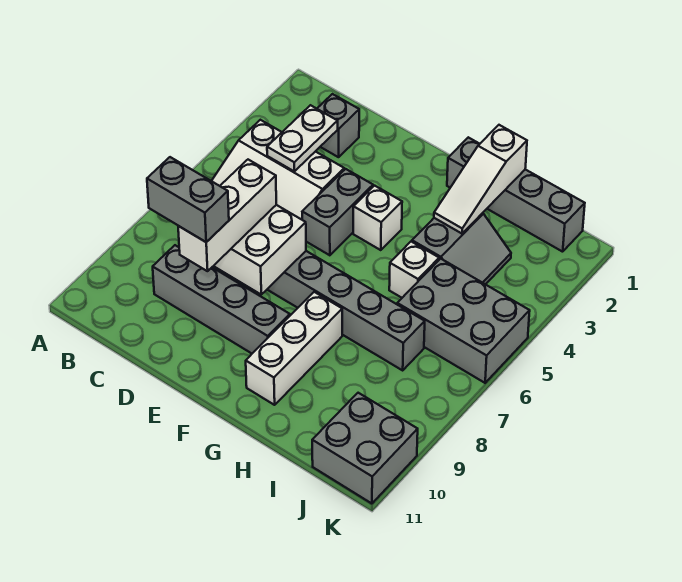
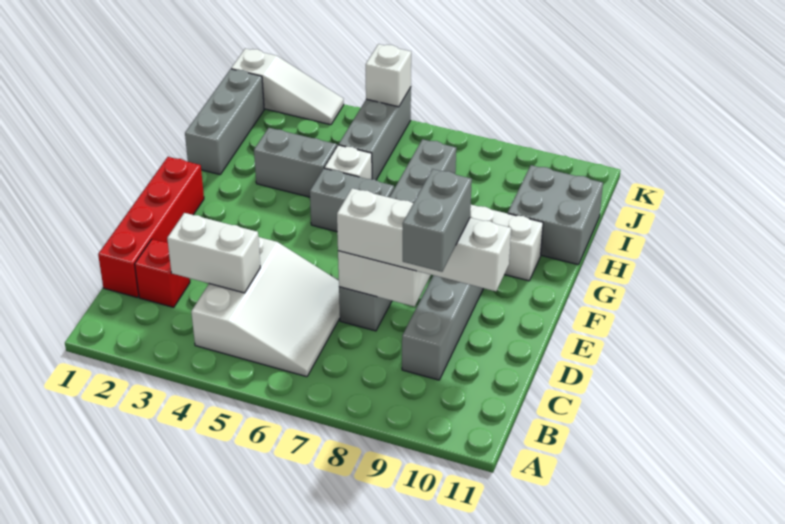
none -> red brick C1:F1 level 1
grey brick C2 level 1 -> red brick C2 level 1
white plate C3:C4 level 2 -> white brick C3:C4 level 2
white brick D7:D9 level 3 -> white brick D7:D10 level 3
grey brick E4:E5 level 1 -> grey brick G5:G6 level 1
white brick F4 level 1 -> white brick K5 level 2
grey brick G1:J1 level 1 -> grey brick H1:J1 level 1
white slope H1:H3 level 2 top 1 -> white slope K1:K3 level 1 top 1
grey brick I5:K6 level 1 -> grey brick I5:K5 level 1
grey brick J10:K11 level 1 -> grey brick H10:I11 level 1

